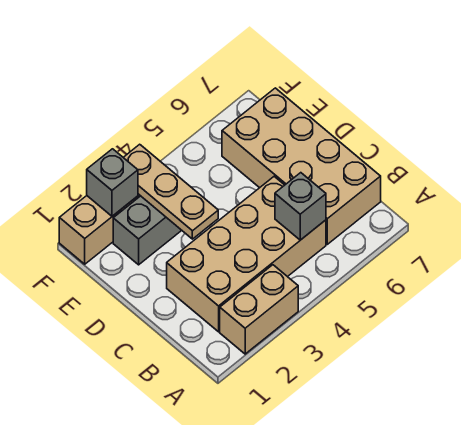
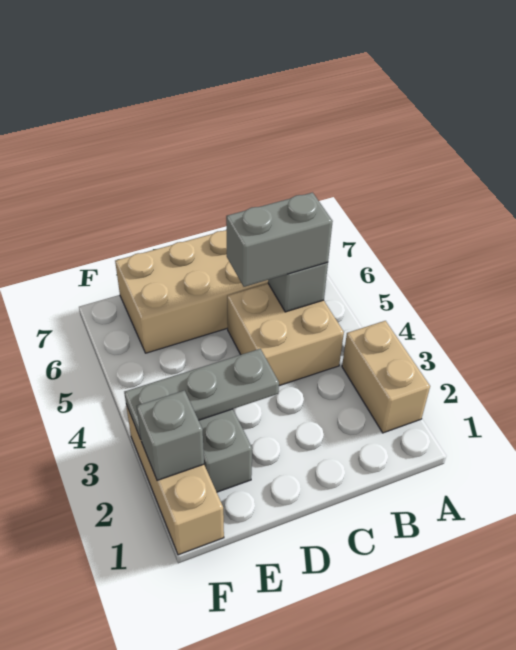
tan brick B2:C5 level 1 -> tan brick B4:C5 level 1
none -> grey brick B5:C5 level 3
tan plate D3:F3 level 2 -> grey plate D3:F3 level 2

